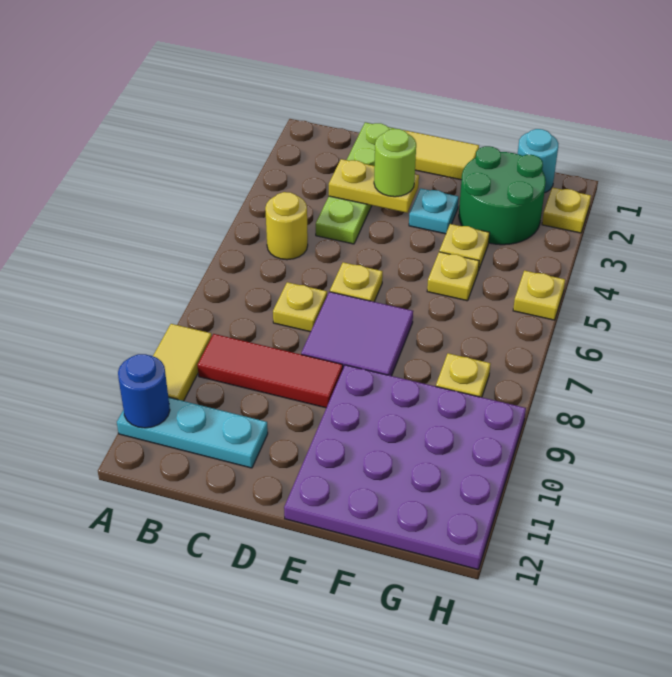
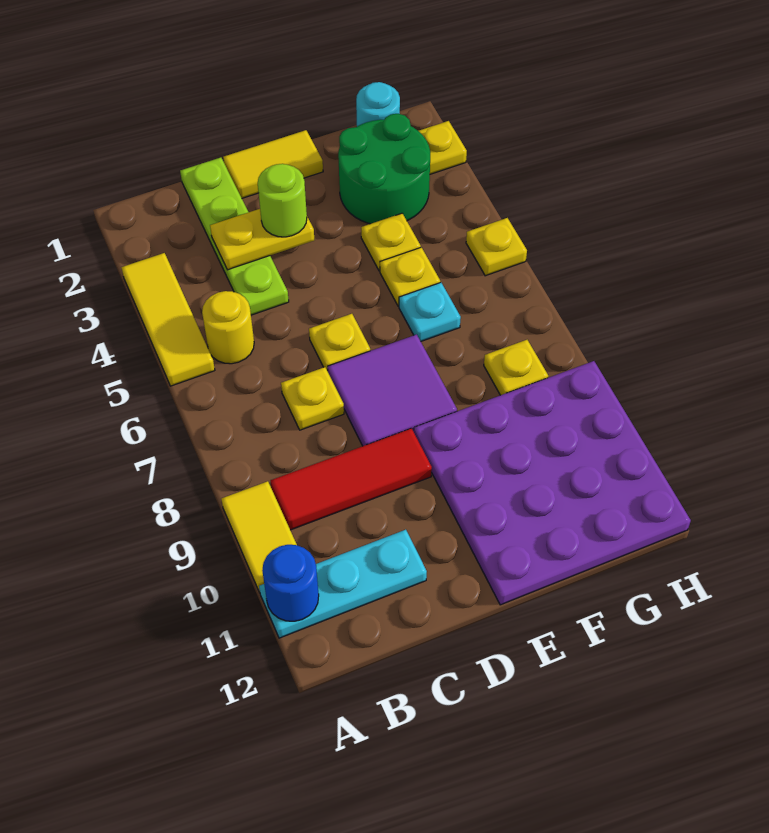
none -> yellow tile A3:A5 level 1
cyan plate E3 level 1 -> cyan plate F6 level 1

